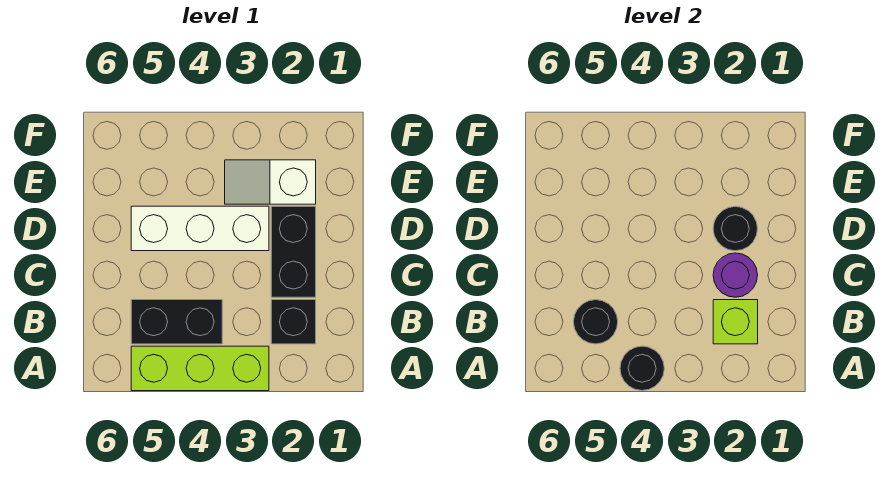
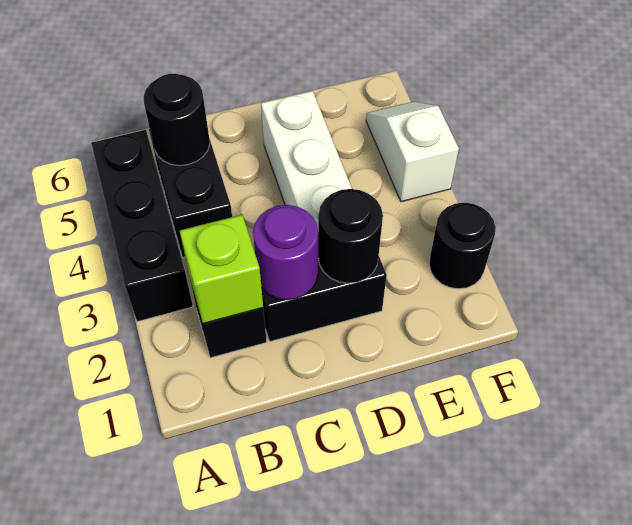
lime brick A3:A5 level 1 -> black brick A3:A5 level 1
black round brick A4 level 2 -> black round brick F2 level 1
white slope E2:E3 level 1 top 2 -> white slope F4:F5 level 1 top 4

